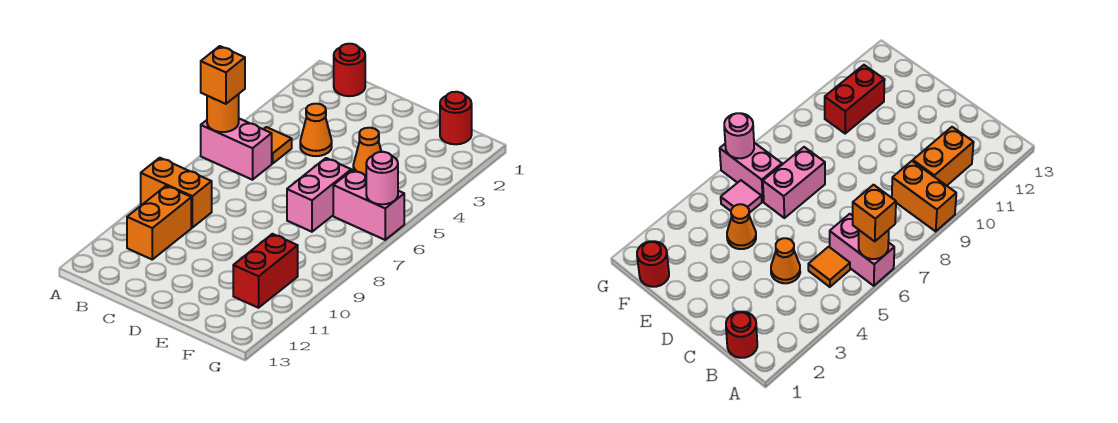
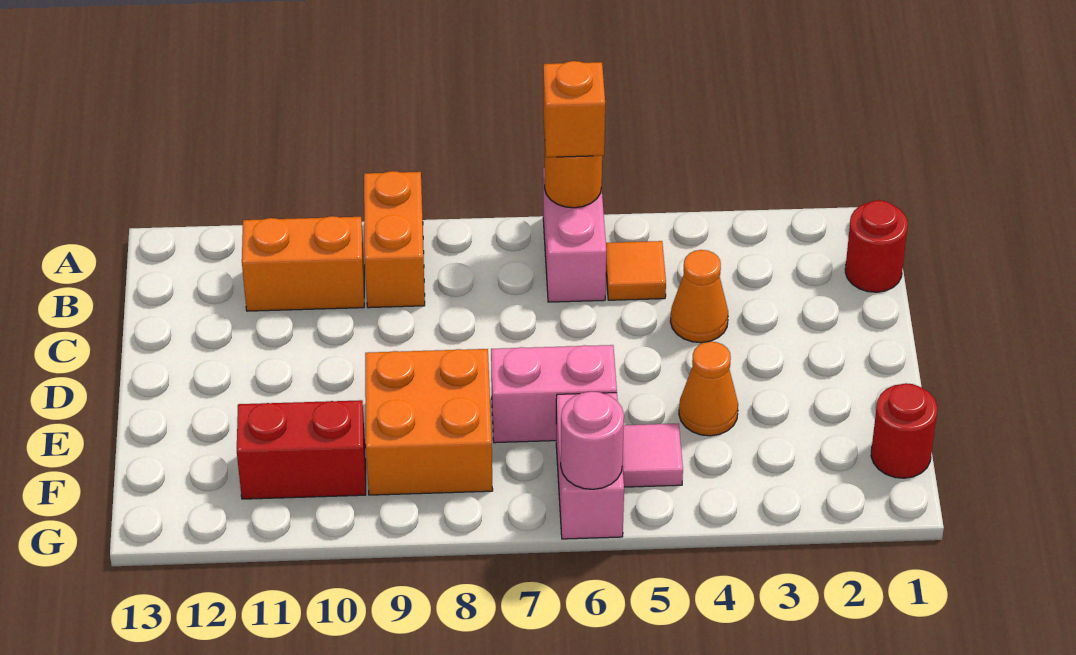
none -> orange brick E8:F9 level 1

